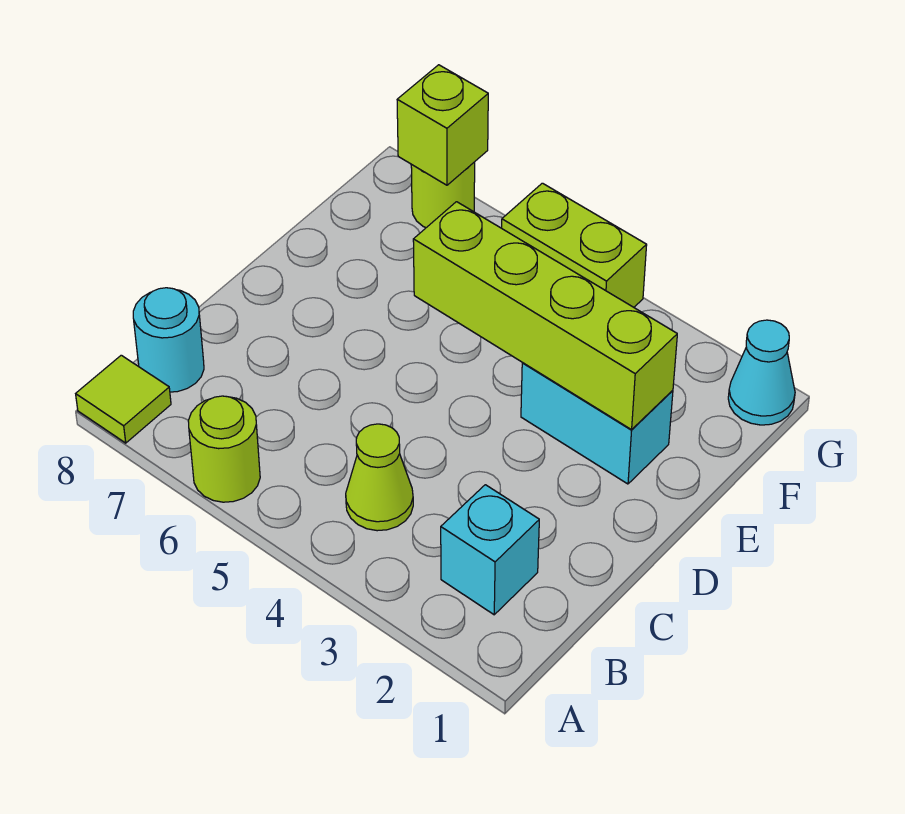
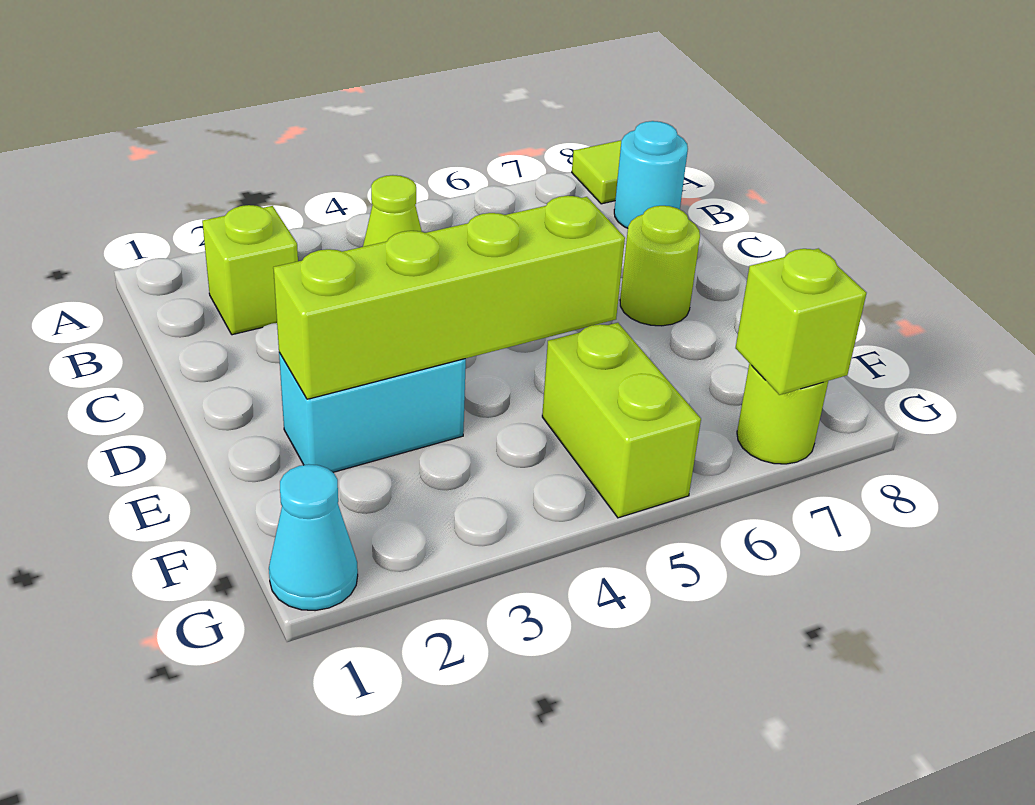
lime round brick A6 level 1 -> lime round brick D7 level 1
cyan brick B2 level 1 -> lime brick B2 level 1
lime brick G4:G5 level 1 -> lime brick F5:G5 level 1

